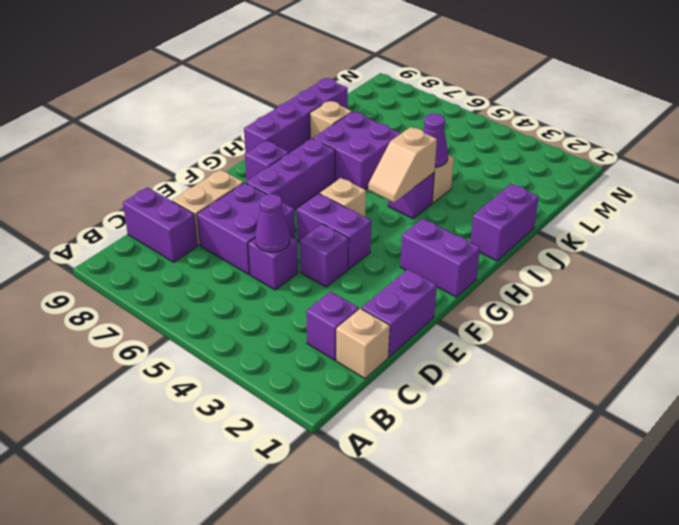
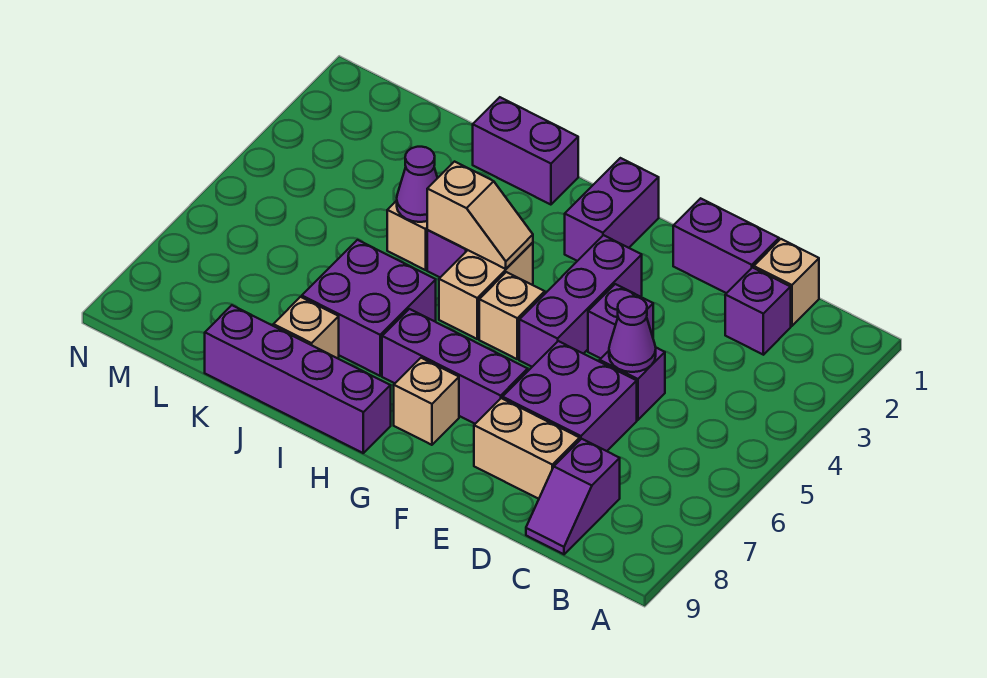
purple brick C8:C9 level 1 -> purple slope C8:C9 level 1 top 8
purple brick F4:F5 level 1 -> purple brick F3:F5 level 1
purple brick G8 level 1 -> tan brick G8 level 1
none -> tan brick H4:H5 level 1

